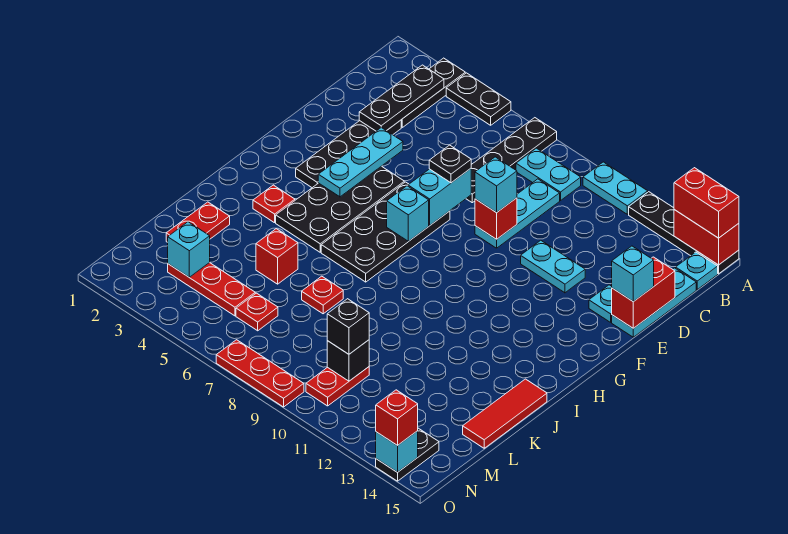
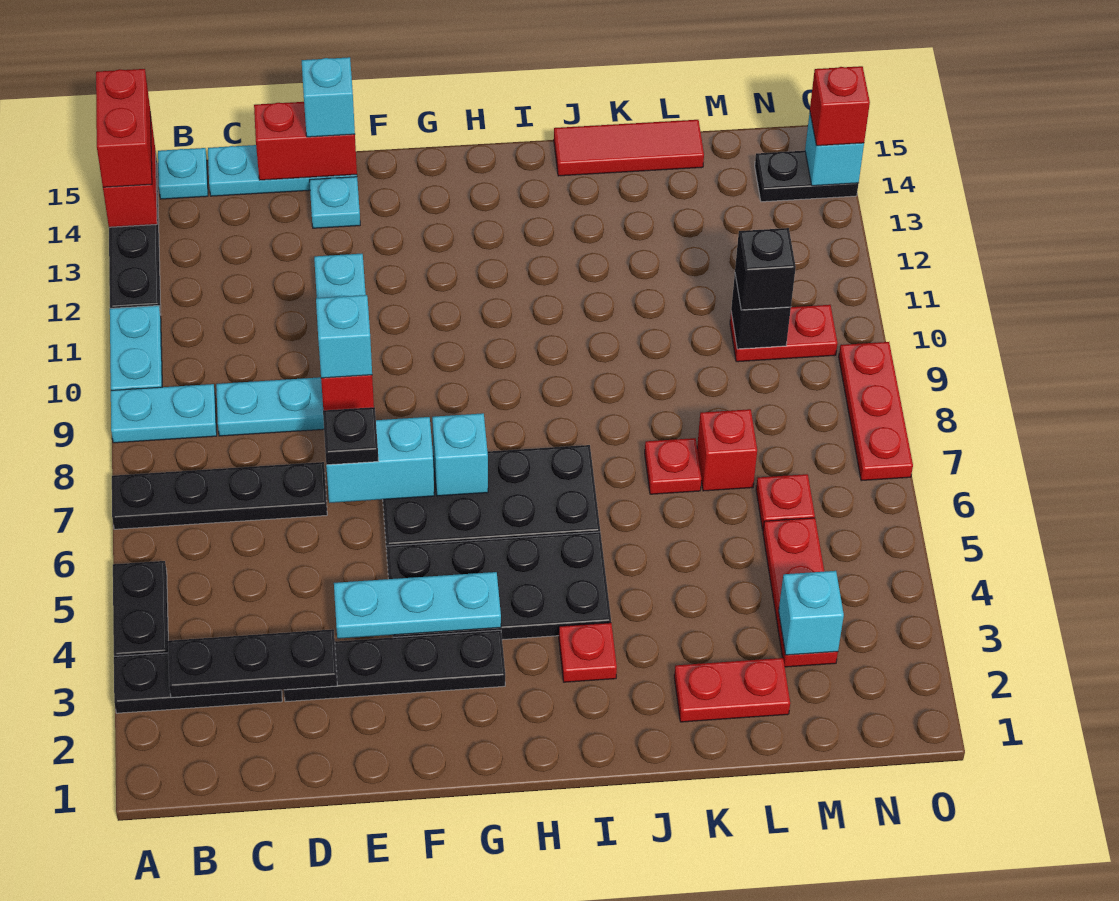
cyan plate B8:B9 level 1 -> cyan plate A9:B9 level 1
red brick K5 level 1 -> red brick L7 level 1

